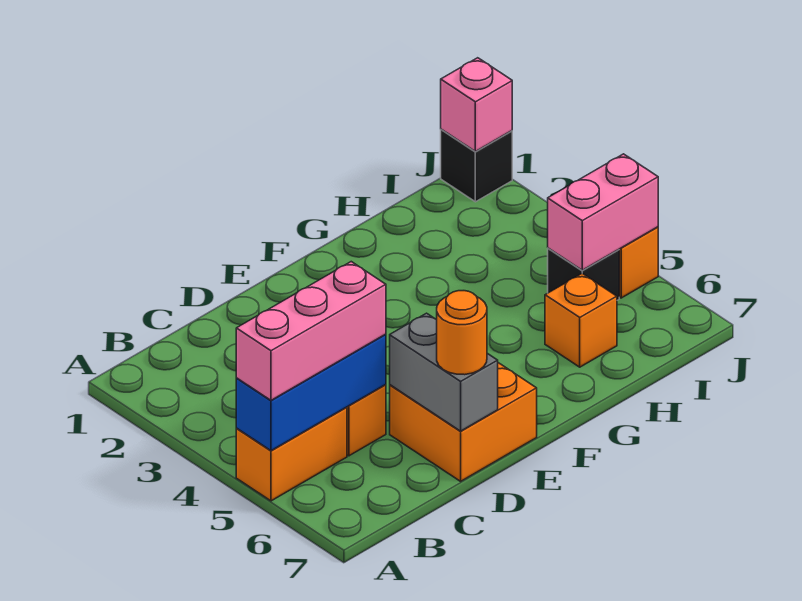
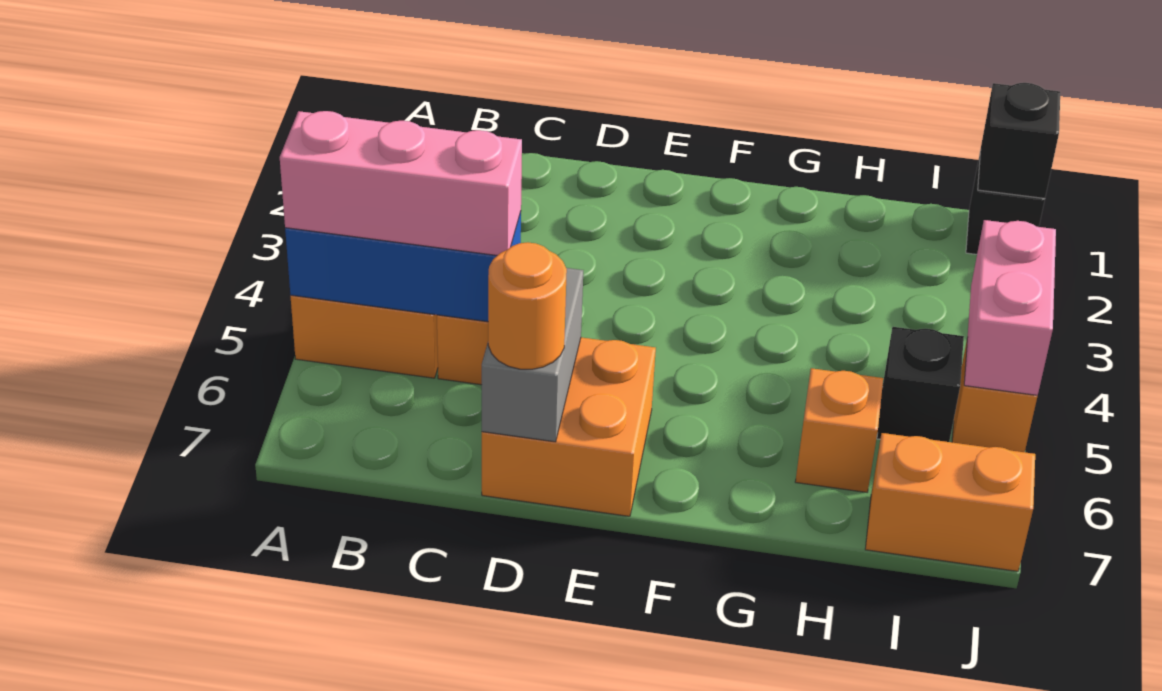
pink brick I5:J5 level 2 -> pink brick J4:J5 level 2
none -> orange brick I7:J7 level 1
pink brick J1 level 2 -> black brick J1 level 2

